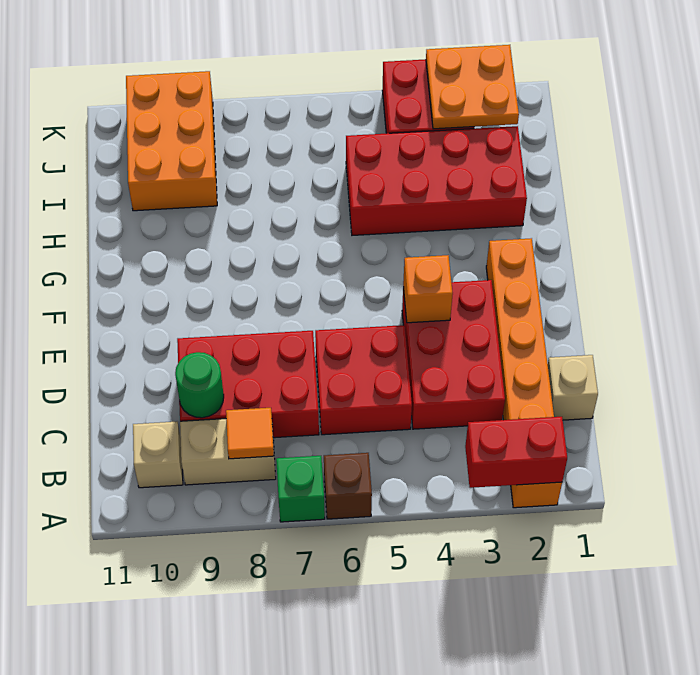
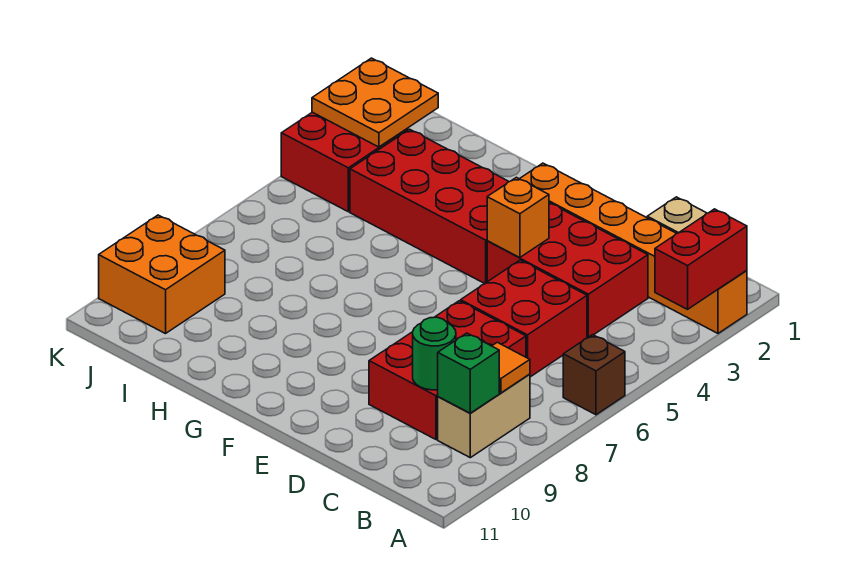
green brick A7 level 1 -> green brick B9 level 2
tan brick B10 level 1 -> none
red brick H2:I5 level 1 -> red brick F3:I4 level 1
orange brick I9:K10 level 1 -> orange brick J9:K10 level 1

